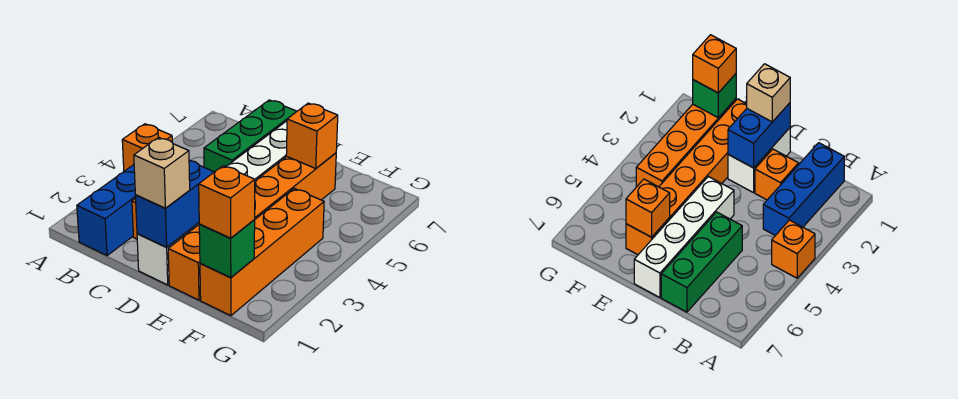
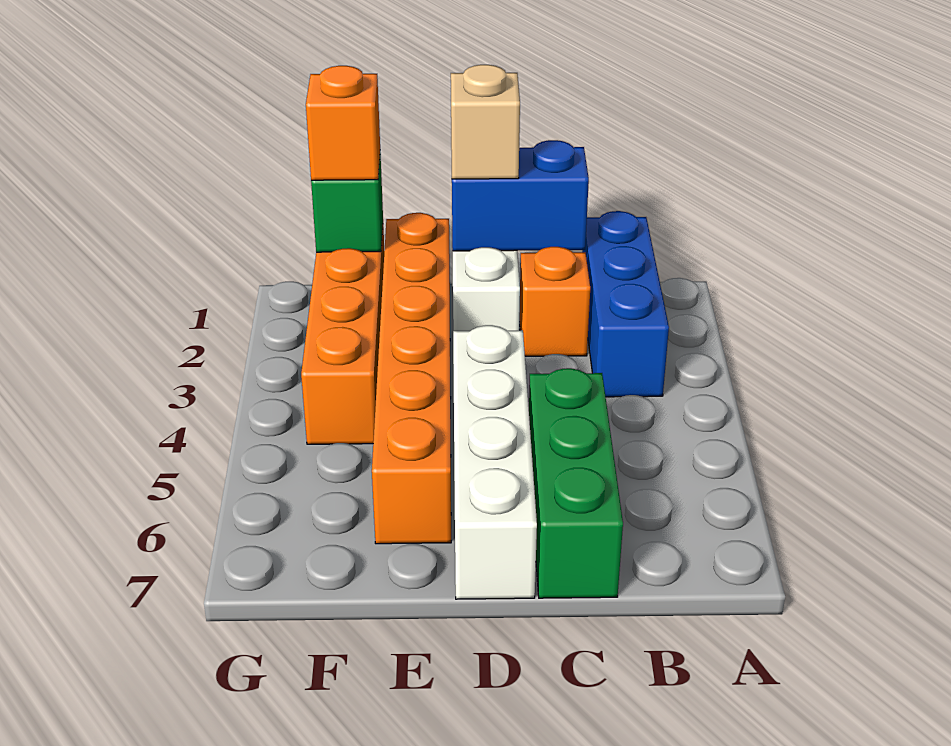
orange brick A4 level 1 -> none
blue brick D1:D2 level 2 -> blue brick C1:D1 level 2
orange brick E6 level 2 -> none

